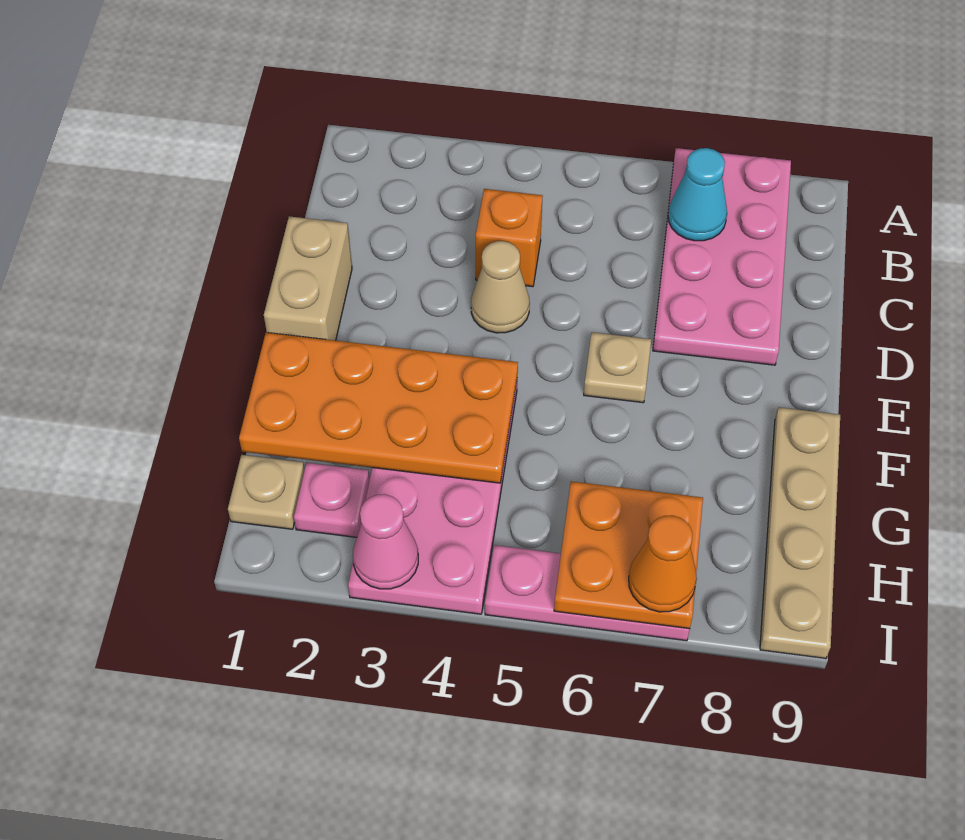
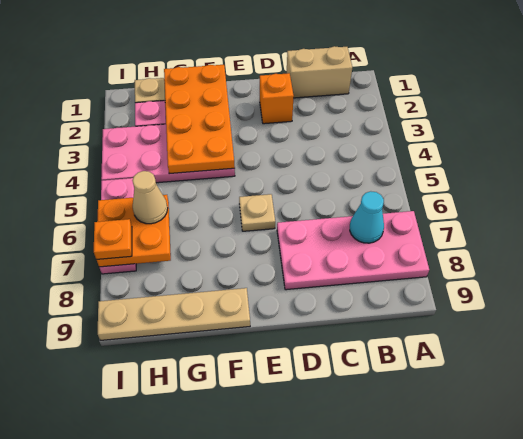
orange brick C4 level 1 -> orange brick D2 level 1
tan brick D1:E1 level 1 -> tan brick B1:C1 level 1
tan cone D4 level 1 -> tan cone H6 level 3
pink cone I3 level 2 -> none
orange cone I7 level 3 -> orange plate I7 level 3

